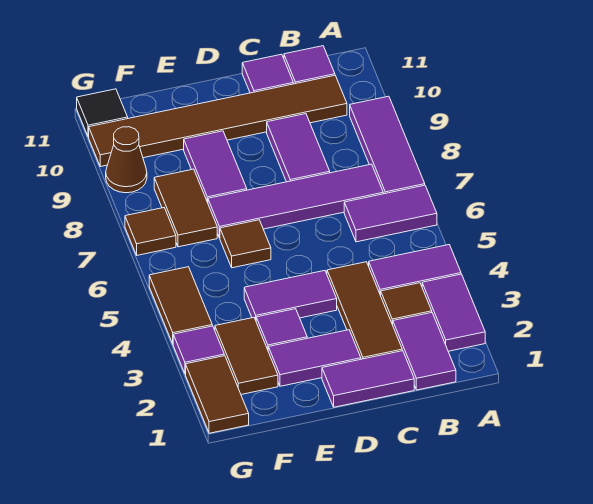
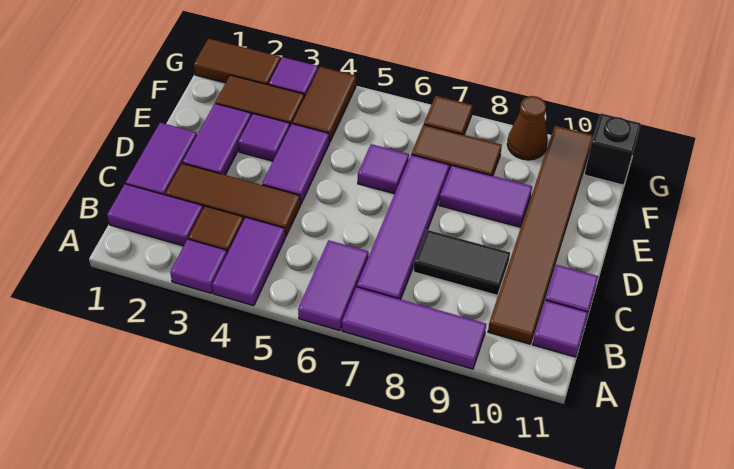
purple tile A2:A3 level 1 -> purple tile A3 level 1
purple tile C8:C9 level 1 -> black tile C8:C9 level 1
brown tile E6 level 1 -> purple tile E6 level 1
brown tile G4:G5 level 1 -> brown tile F4:G4 level 1
black tile G11 level 1 -> black brick G11 level 1

